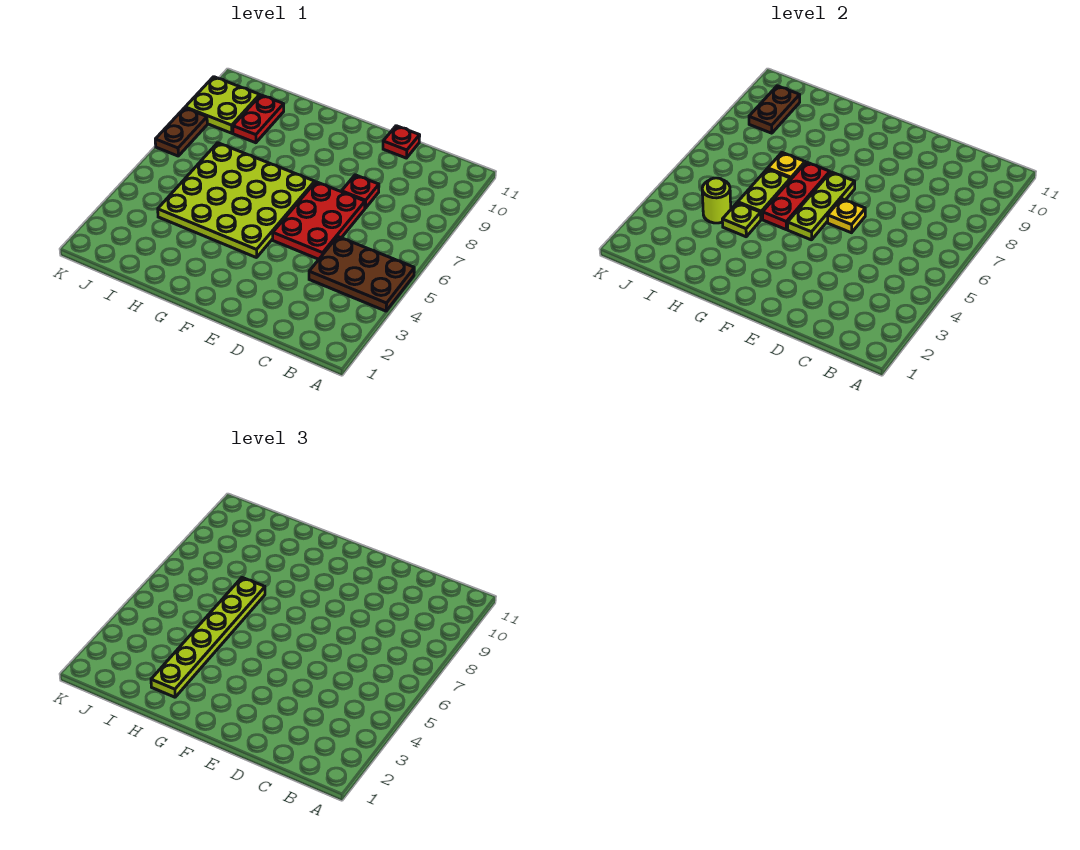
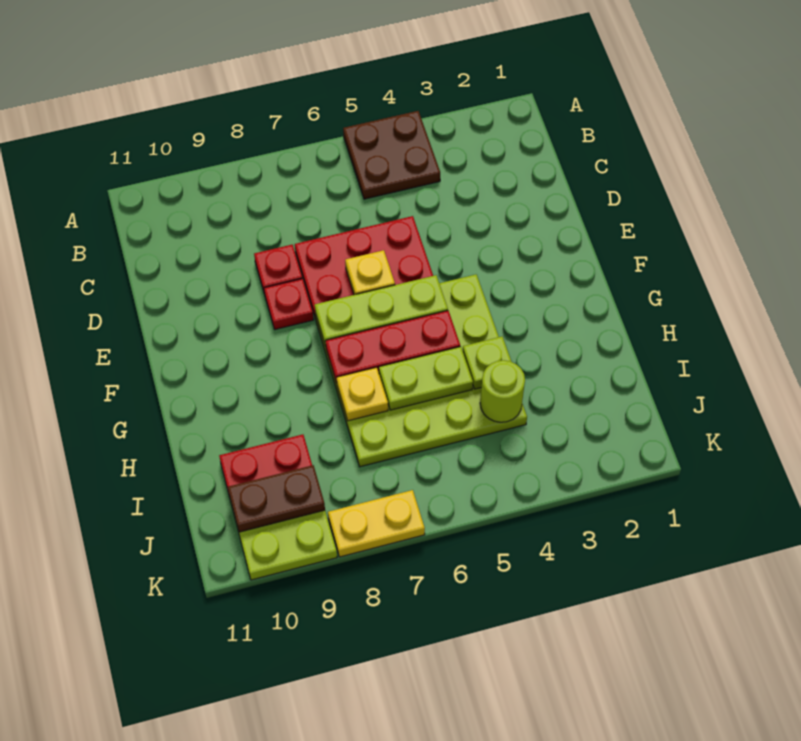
brown plate A4:C5 level 1 -> brown plate A4:B5 level 1
red plate D11 level 1 -> red plate E8 level 1
lime plate H2:H7 level 3 -> none
brown plate K7:K8 level 1 -> yellow plate K7:K8 level 1

